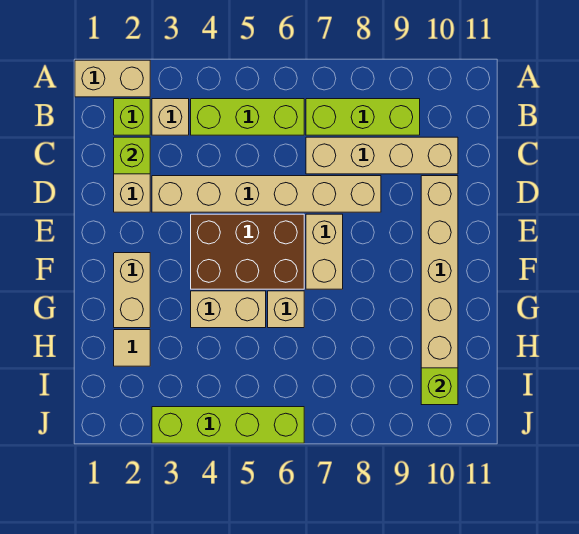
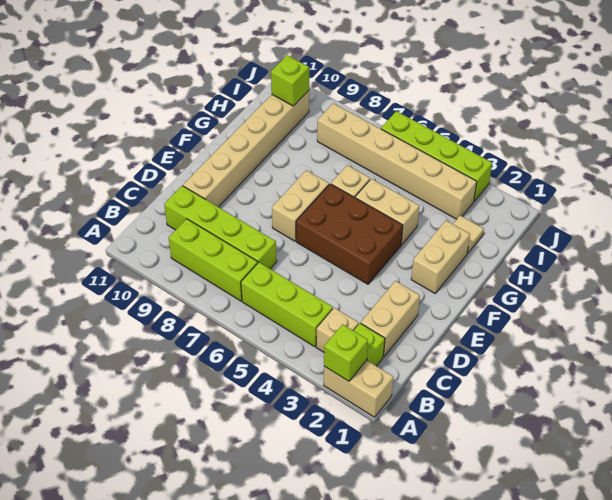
lime brick C2 level 2 -> lime brick A2 level 2
tan brick C7:C10 level 1 -> lime brick C7:C10 level 1
tan brick D3:D8 level 1 -> tan brick I3:I8 level 1

